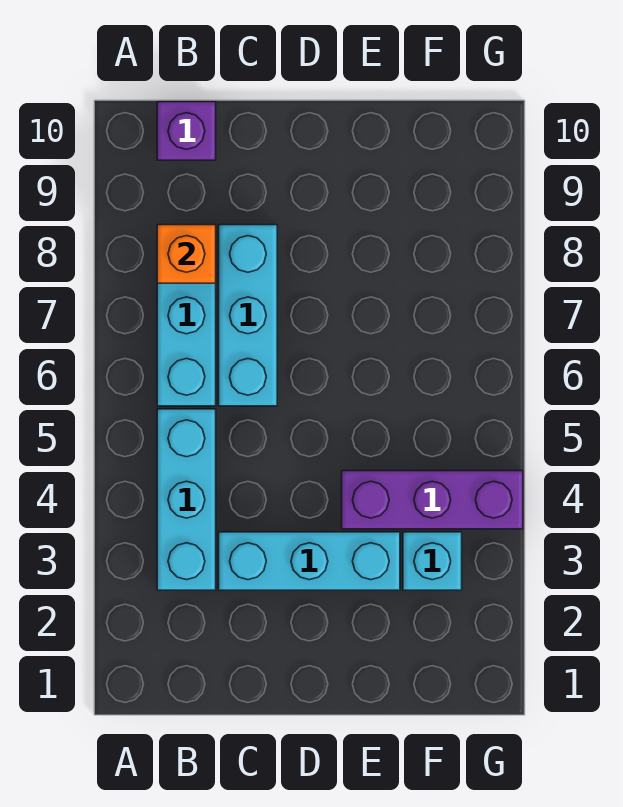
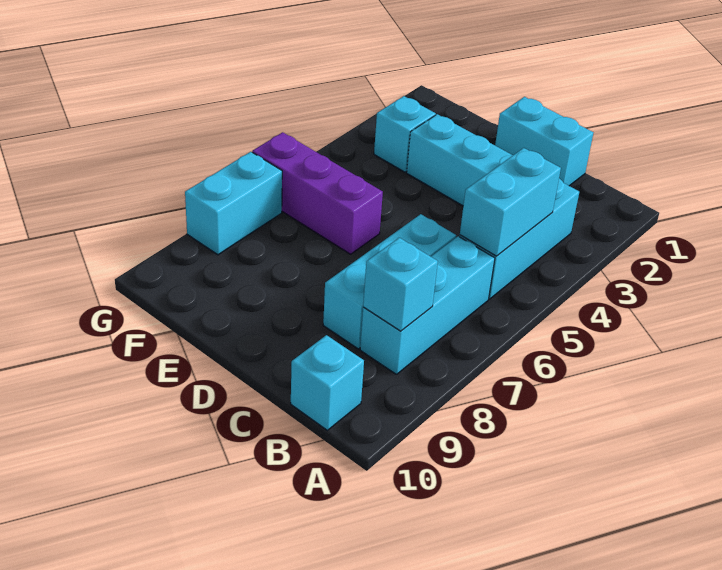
none -> cyan brick B4:B5 level 2
orange brick B8 level 2 -> cyan brick B8 level 2
purple brick B10 level 1 -> cyan brick B10 level 1
none -> cyan brick C1:D1 level 1
purple brick E4:G4 level 1 -> purple brick E6:G6 level 1
none -> cyan brick G7:G8 level 1

